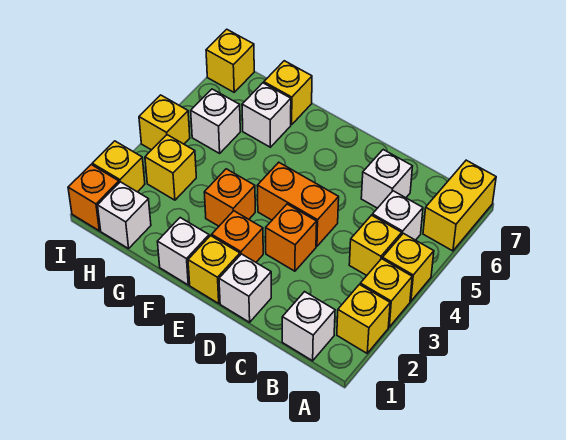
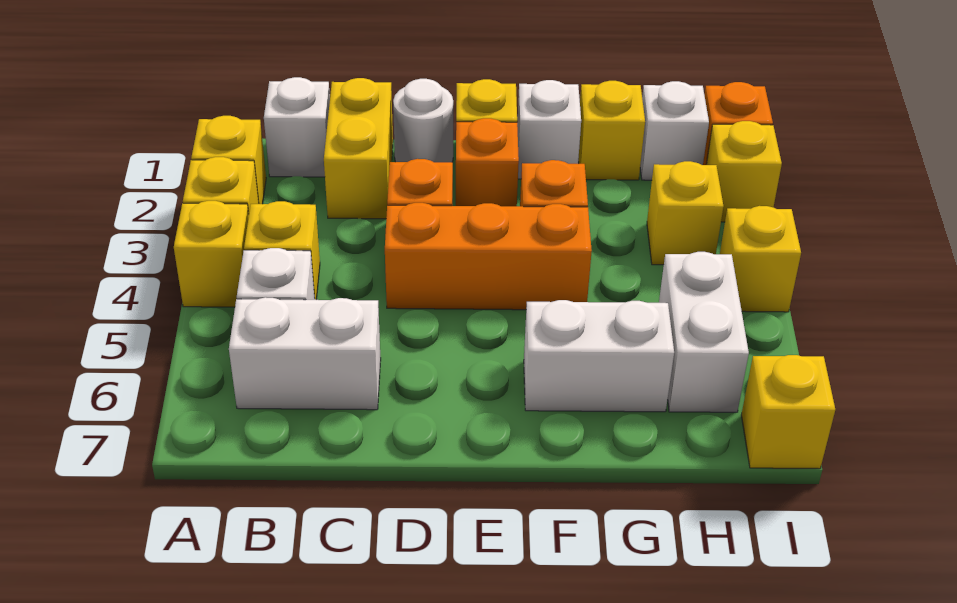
yellow brick A6:A7 level 1 -> yellow brick C1:C2 level 1
white brick C6 level 1 -> white brick B6:C6 level 1
white brick D1 level 1 -> white round brick D1 level 1
orange brick D4:E4 level 1 -> orange brick D4:F4 level 1
white brick G6 level 1 -> white brick F6:G6 level 1
yellow brick G7 level 1 -> yellow brick G1 level 1
white brick H5 level 1 -> white brick H5:H6 level 1

